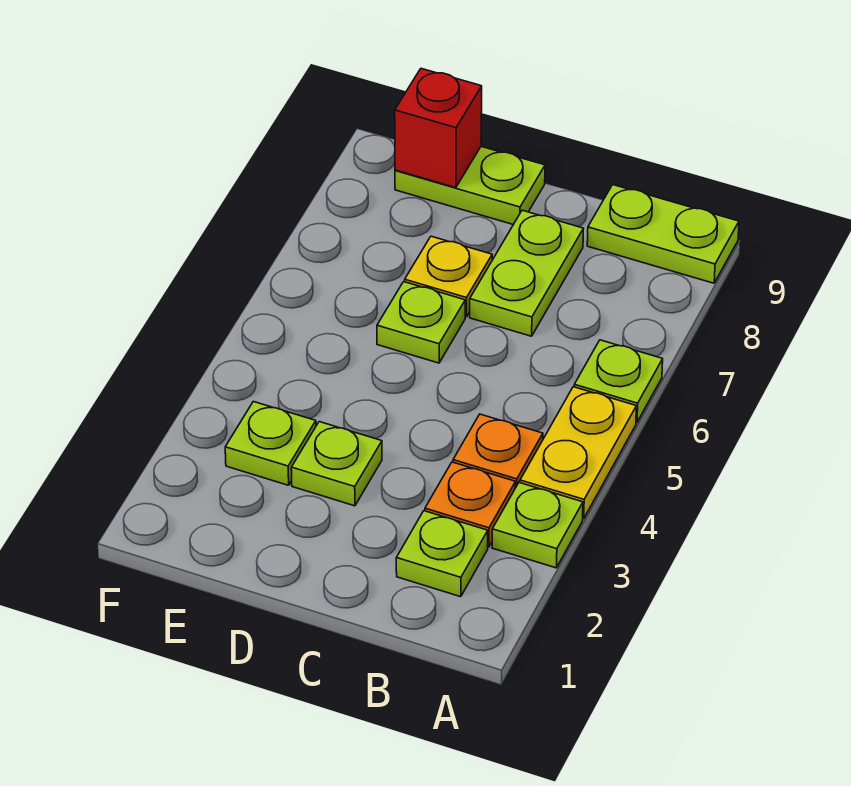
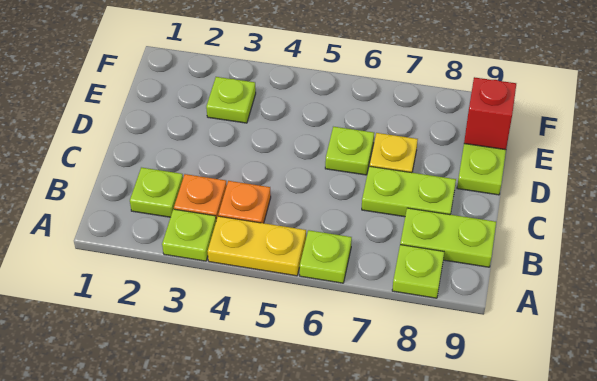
lime plate A9:B9 level 1 -> lime plate B8:B9 level 1
lime plate D3 level 1 -> lime plate A8 level 1

